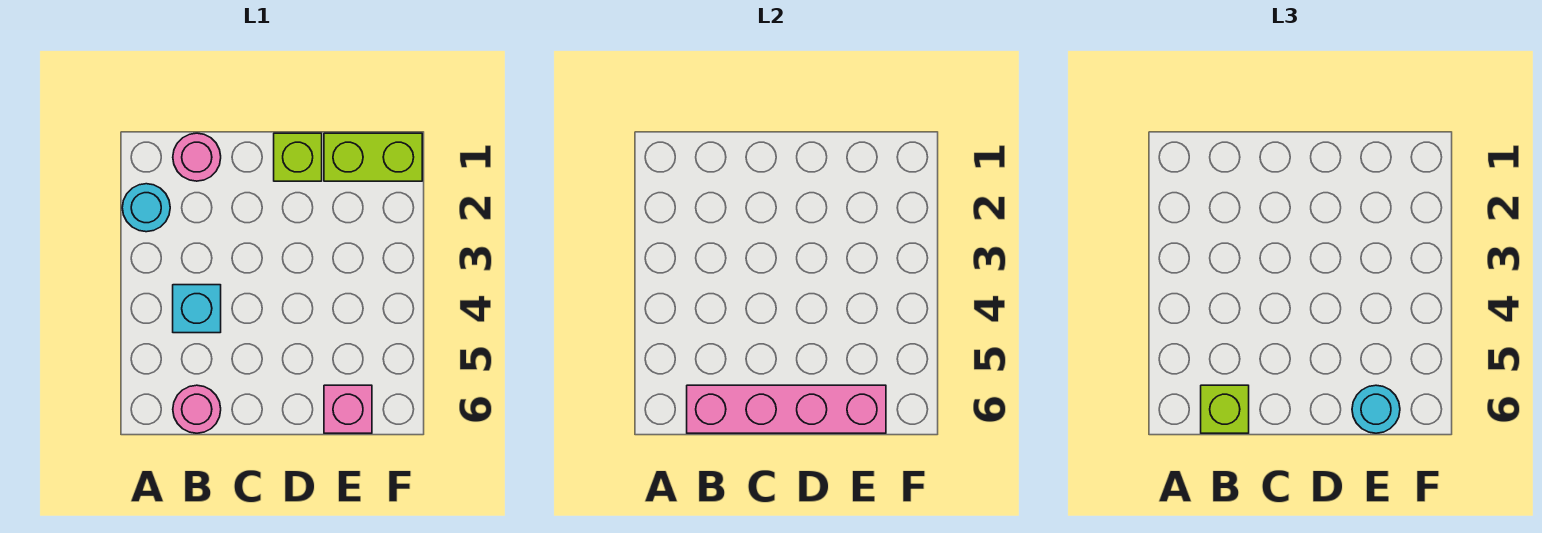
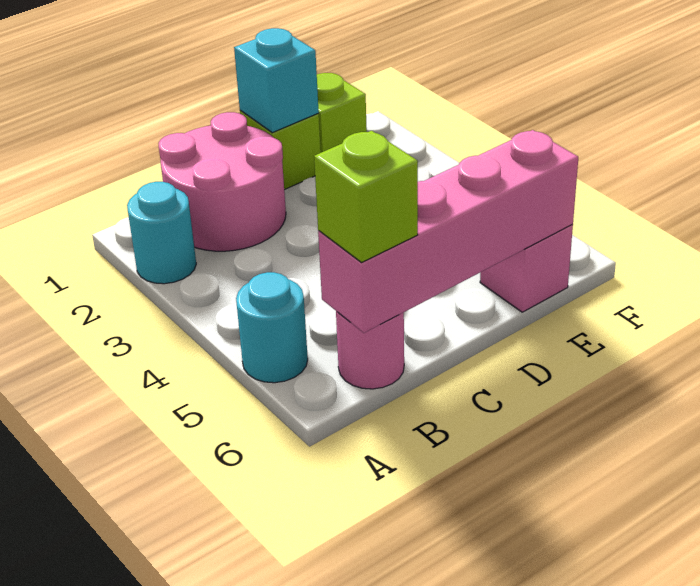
pink round brick B1 level 1 -> pink round brick B1:C2 level 1
cyan brick B4 level 1 -> cyan brick D1 level 2
lime brick E1:F1 level 1 -> lime brick E1 level 1
cyan round brick E6 level 3 -> cyan round brick A5 level 1

